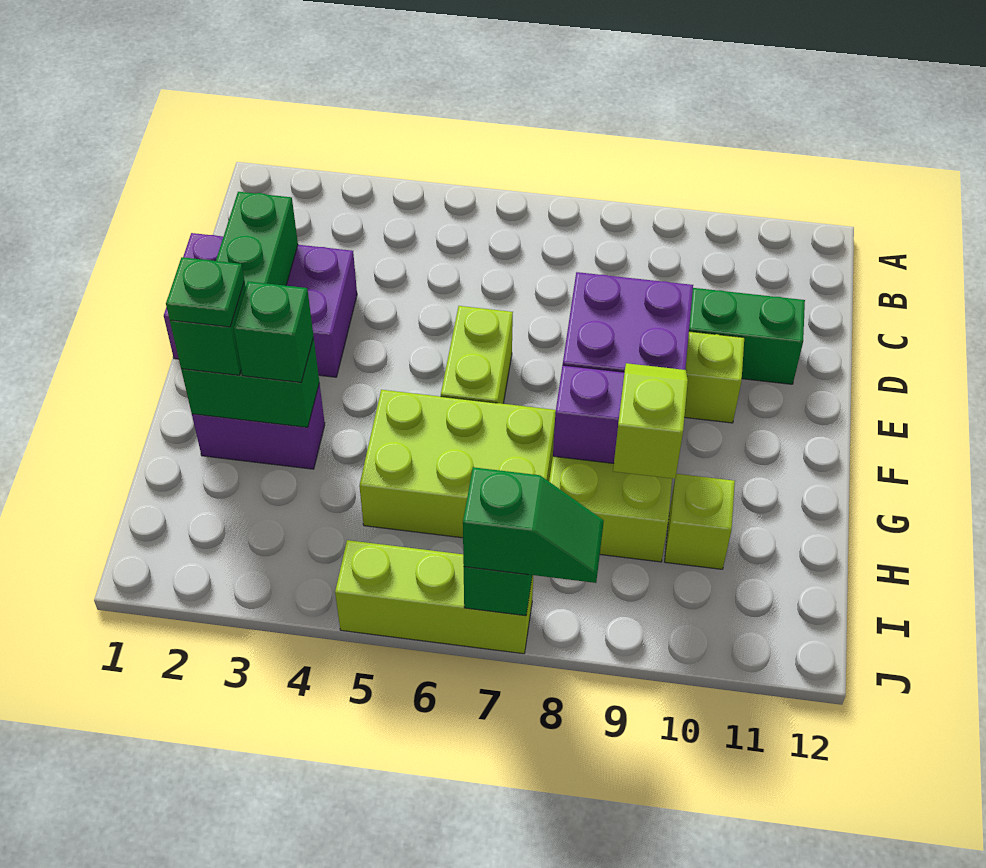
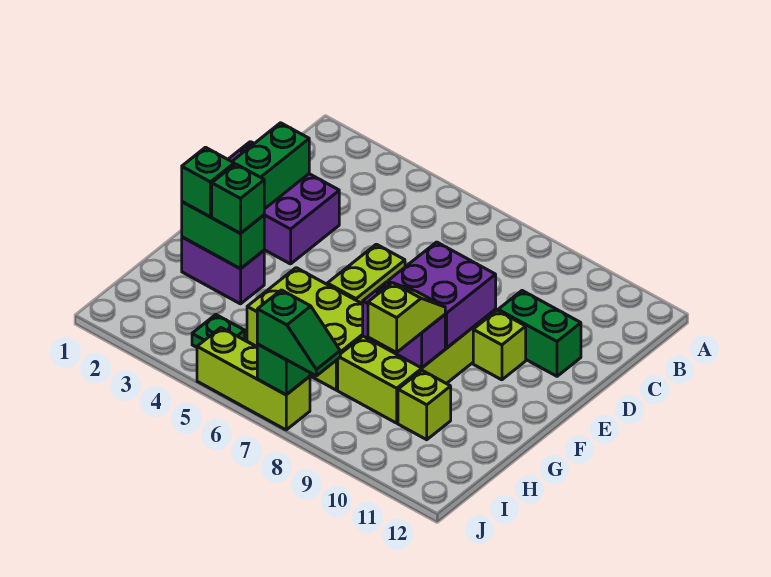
green plate G2 level 4 -> green plate I4 level 1

